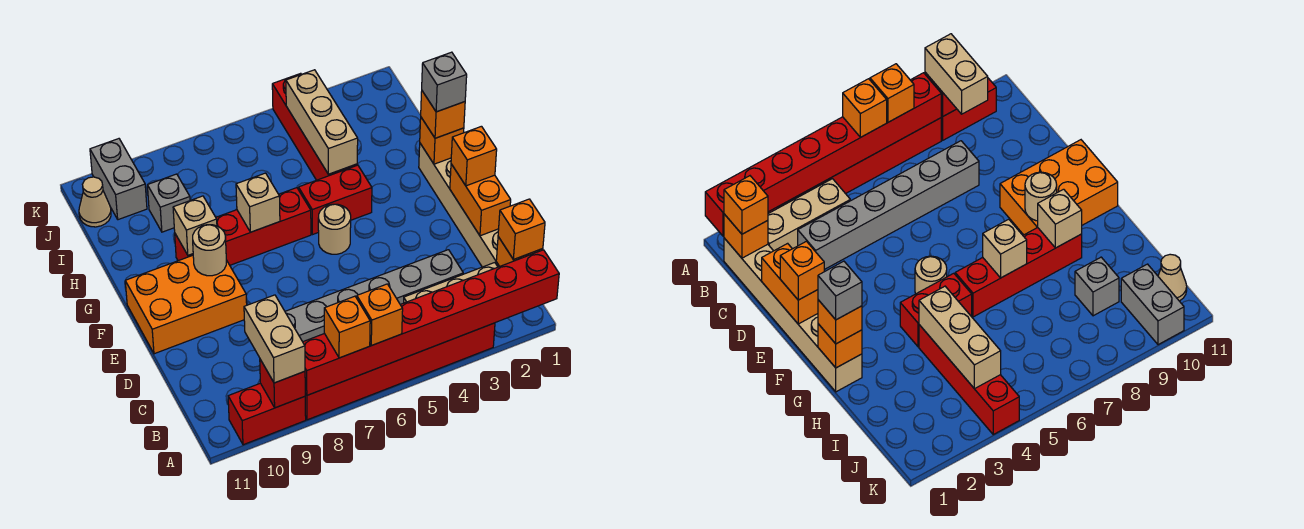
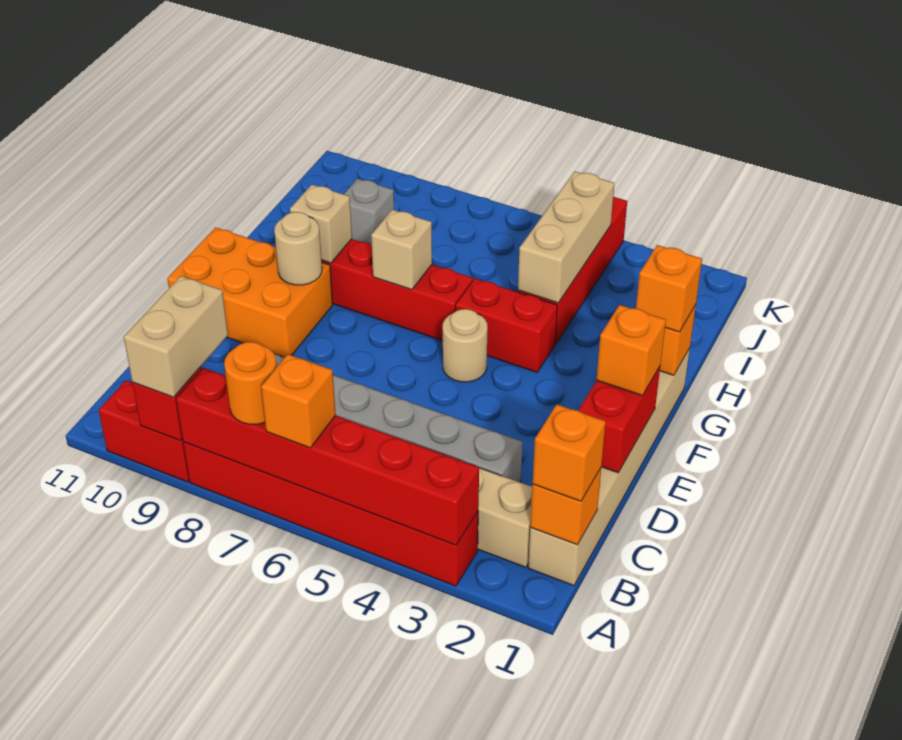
red brick A1:A8 level 2 -> red brick A3:A8 level 2
orange brick A7 level 3 -> orange round brick A7 level 3
orange brick D1:E1 level 2 -> red brick D1:E1 level 2
grey brick G1 level 4 -> none
grey brick J10:K10 level 1 -> none
tan cone J11 level 1 -> none

